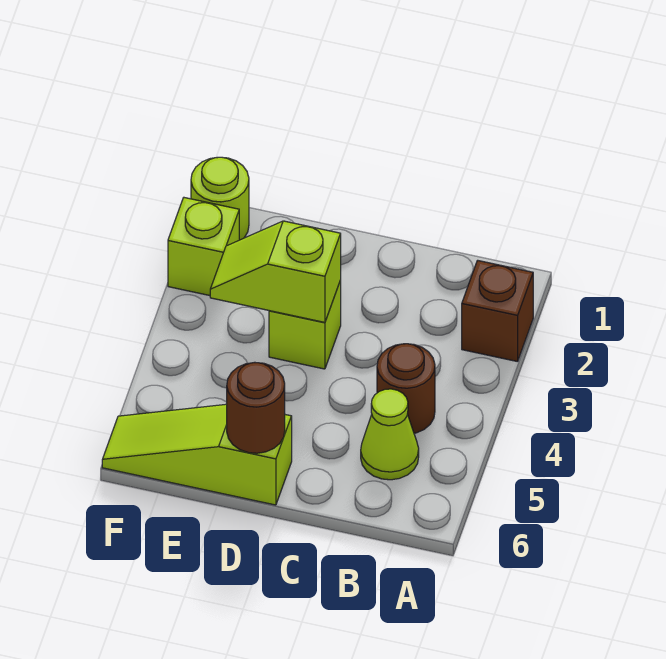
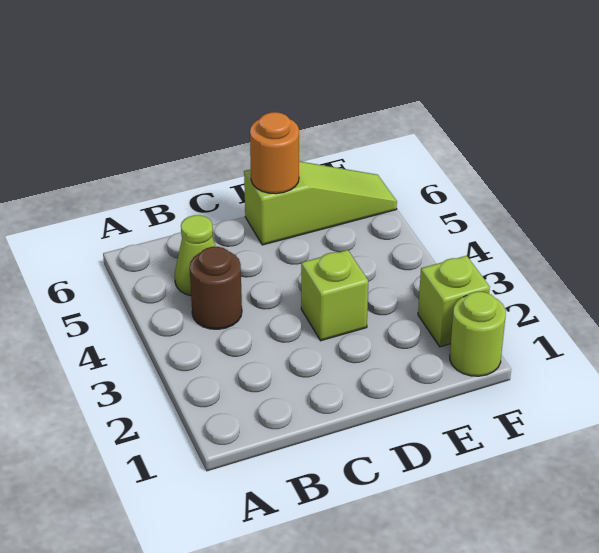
brown brick A2 level 1 -> none
lime slope D3:E3 level 2 top D -> none
brown round brick D6 level 2 -> orange round brick D6 level 2

